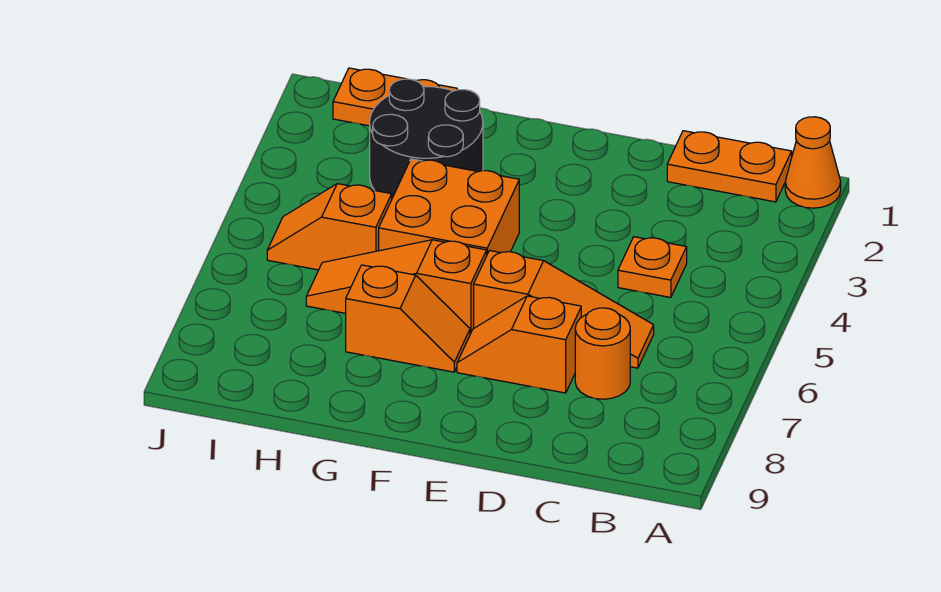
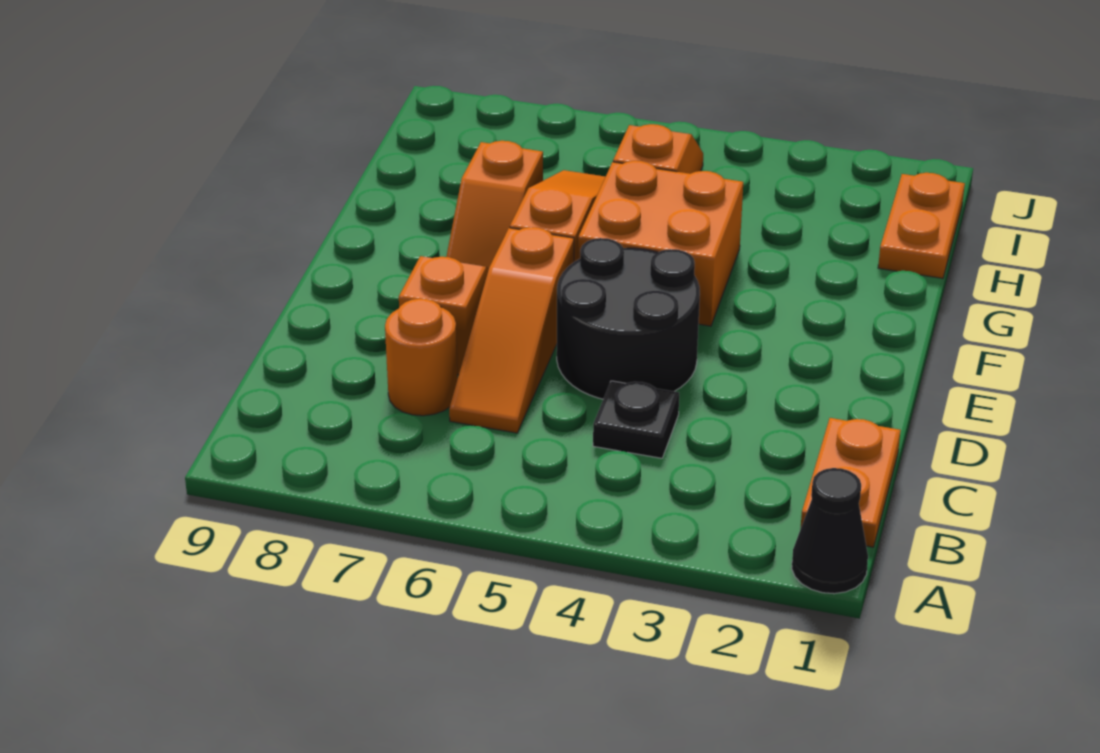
orange cone A1 level 1 -> black cone A1 level 1
orange plate C4 level 1 -> black plate C4 level 1
black round brick G2:H3 level 1 -> black round brick D4:E5 level 1

